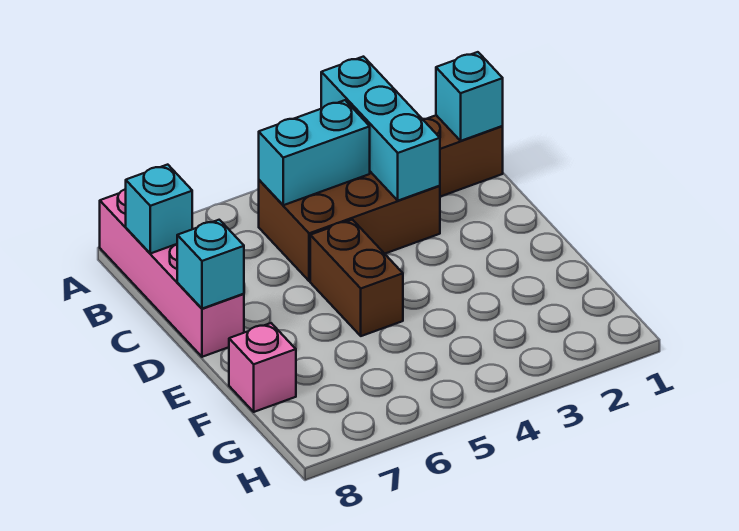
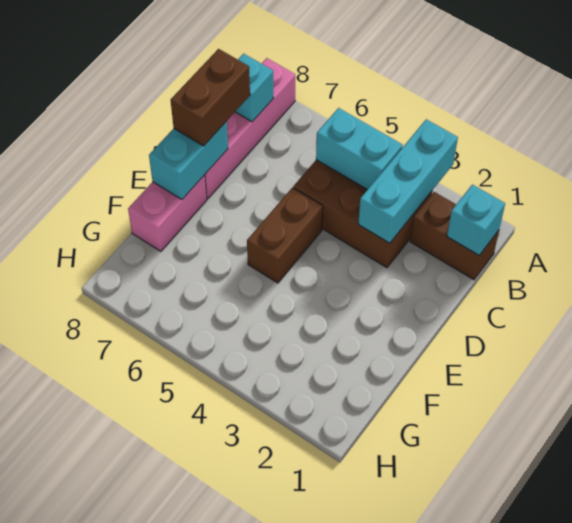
none -> brown brick C8:D8 level 3
cyan brick D8 level 2 -> cyan brick D8:E8 level 2
pink brick F8 level 1 -> pink brick E8:F8 level 1

